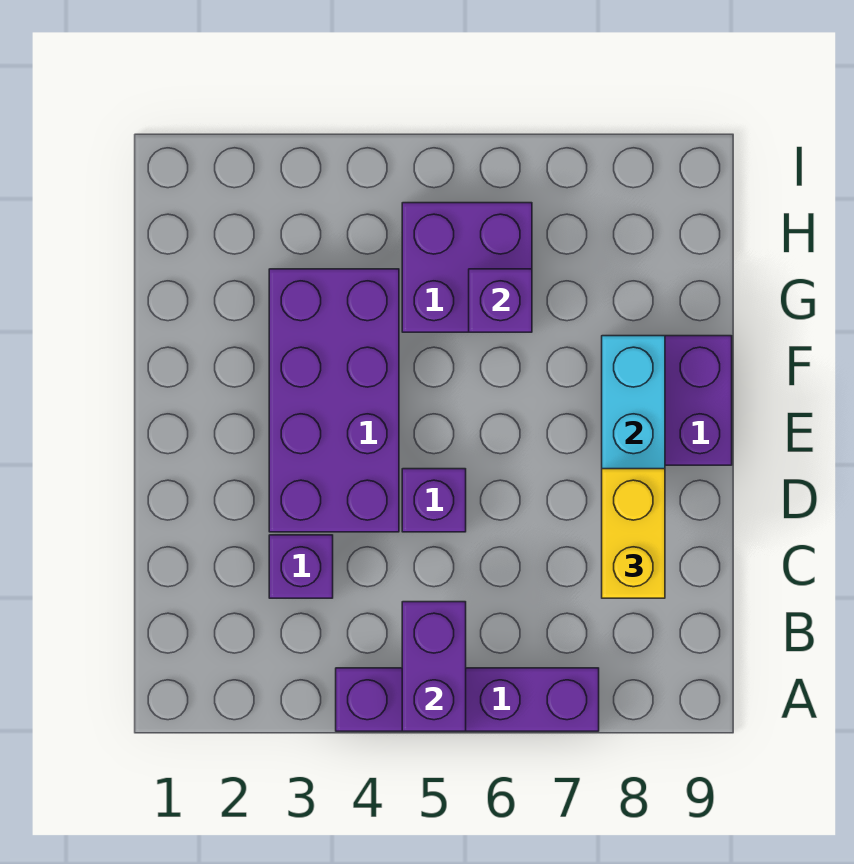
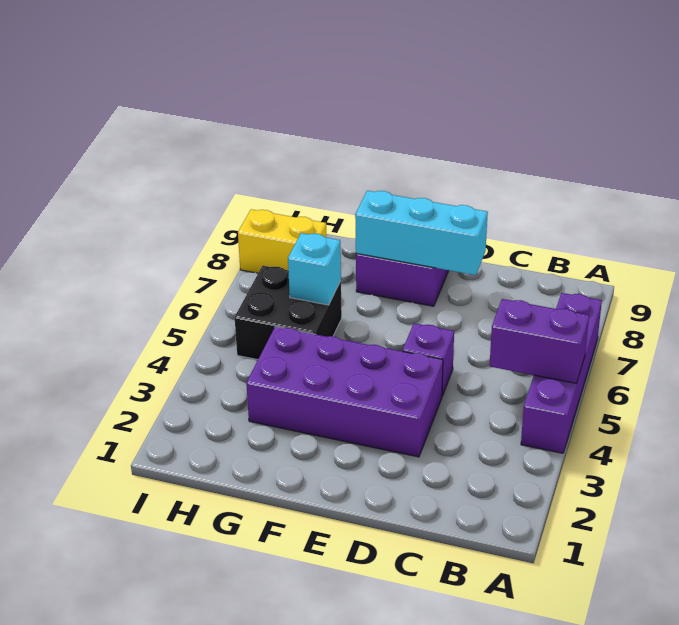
purple brick C3 level 1 -> none
yellow brick C8:D8 level 3 -> yellow brick H8:I8 level 1
purple brick G5:H6 level 1 -> black brick G5:H6 level 1
purple brick G6 level 2 -> cyan brick G6 level 2

